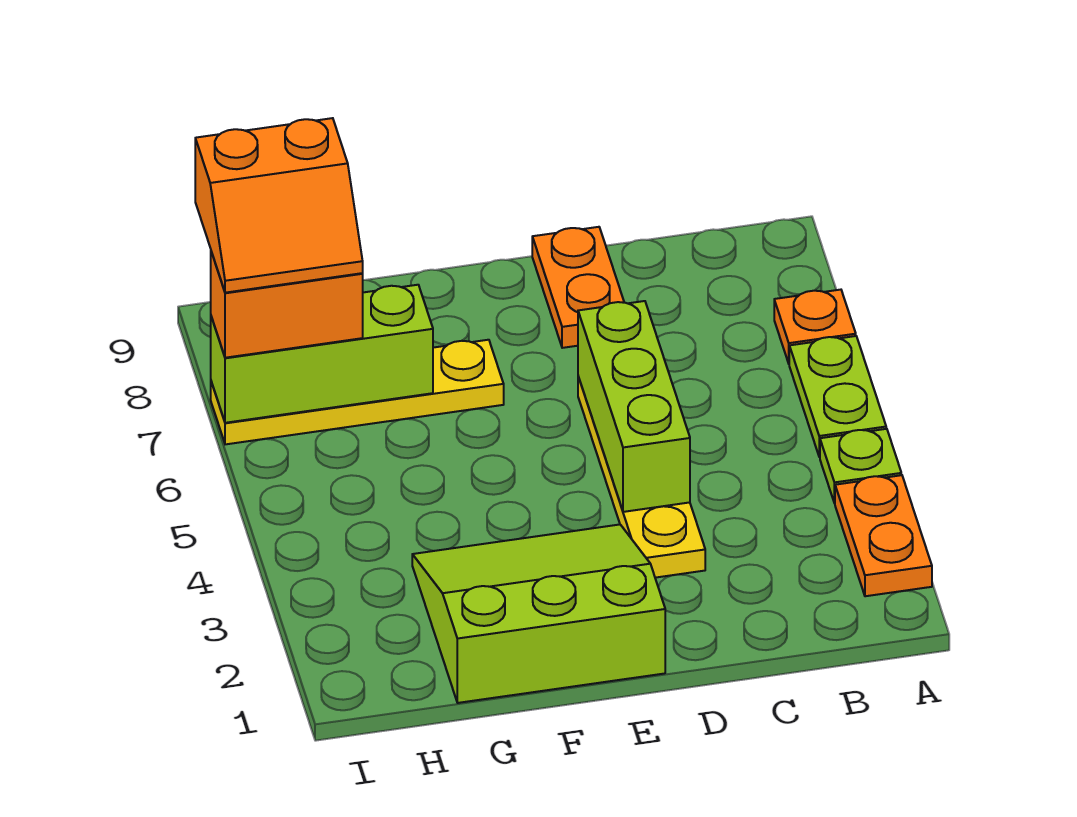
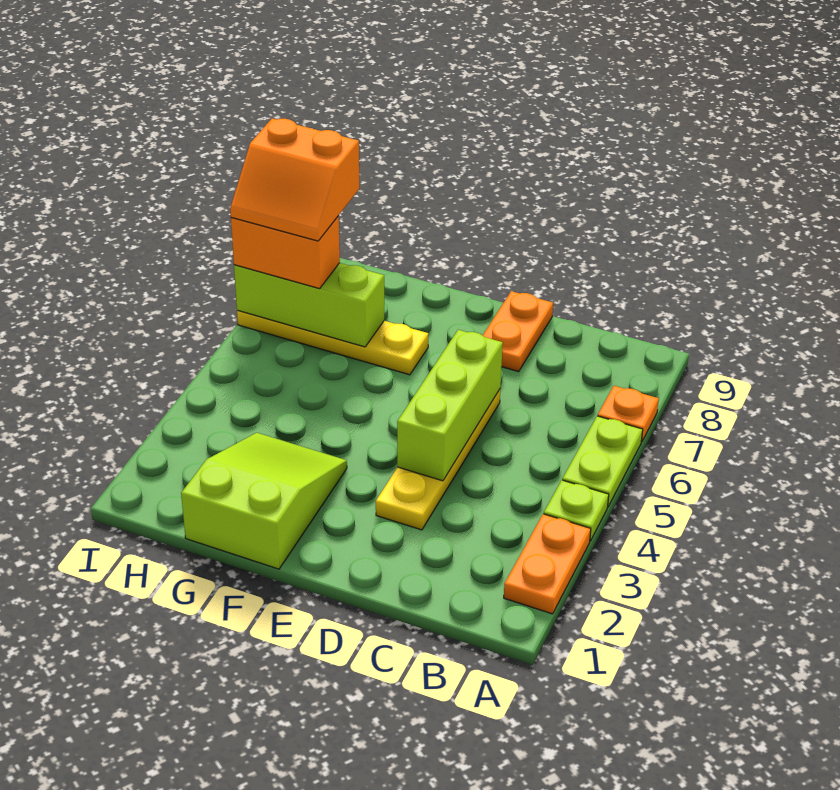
lime slope E1:G3 level 1 top 1 -> lime slope F1:G3 level 1 top 1

